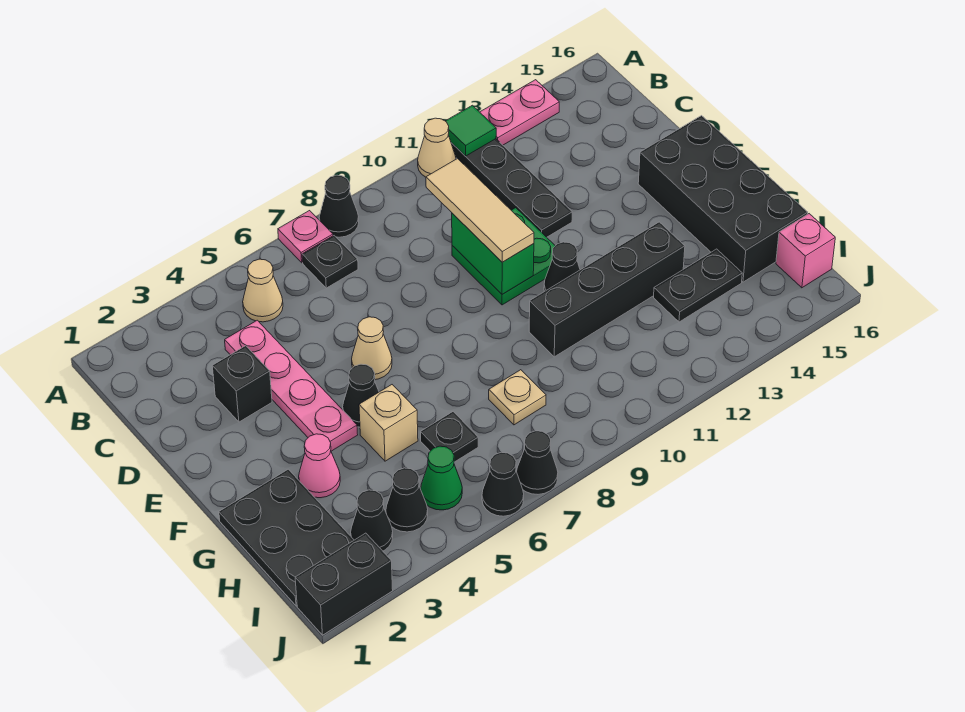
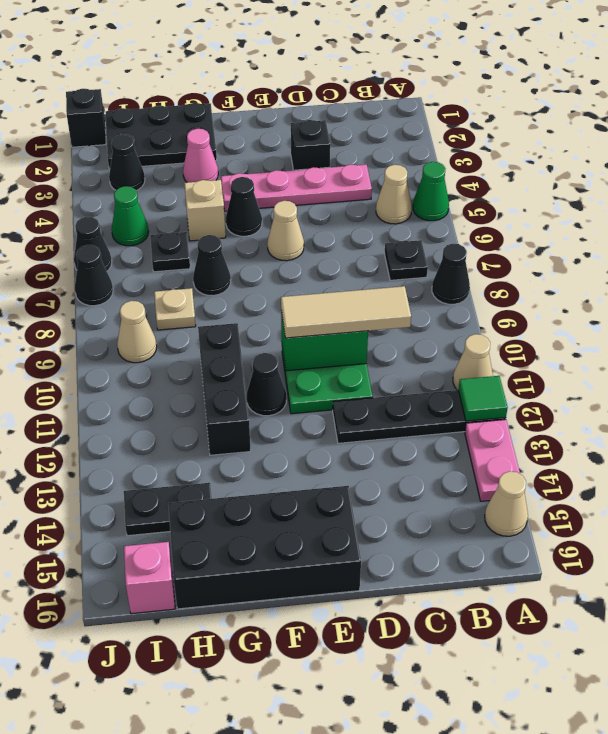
none -> green cone A5 level 1
pink plate A7 level 1 -> none
none -> tan cone A15 level 1
black brick G10:G13 level 1 -> black brick G10:G12 level 1
black plate H13:H14 level 1 -> black plate H14:I14 level 1
black cone I4 level 1 -> black cone G7 level 1
none -> tan cone I9 level 1
black brick J1:J2 level 1 -> black brick J1 level 1

